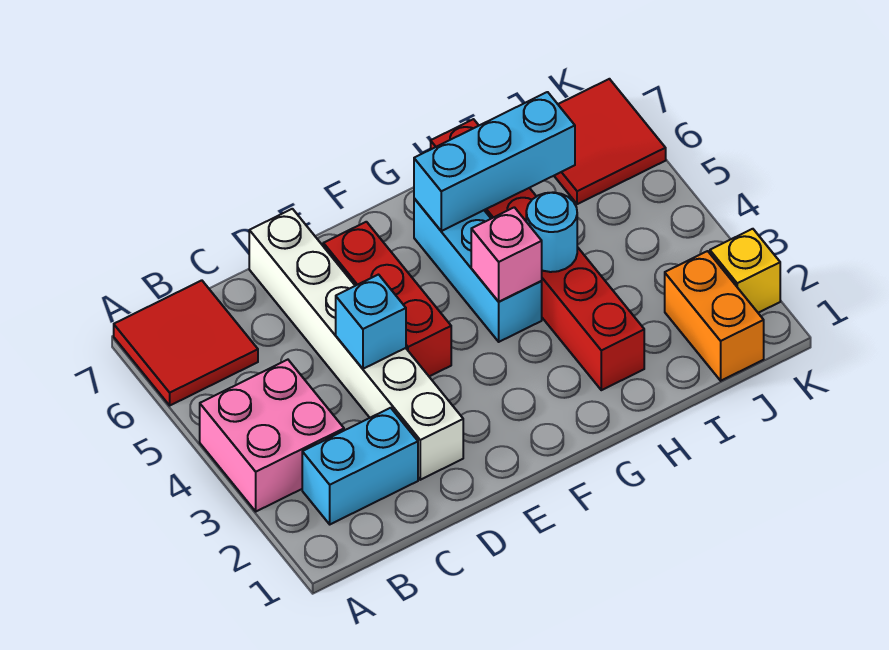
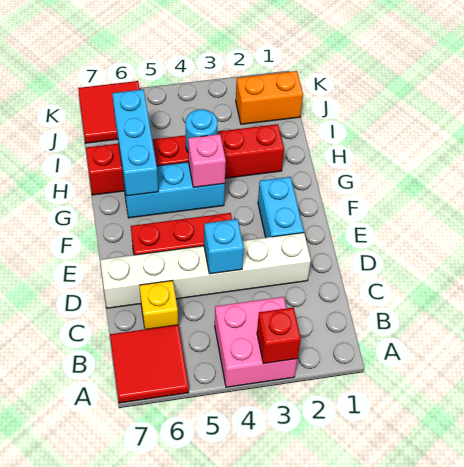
none -> red brick A3 level 2
cyan brick B2:C2 level 1 -> cyan brick E2:F2 level 1
yellow brick K2 level 1 -> yellow brick C6 level 1

